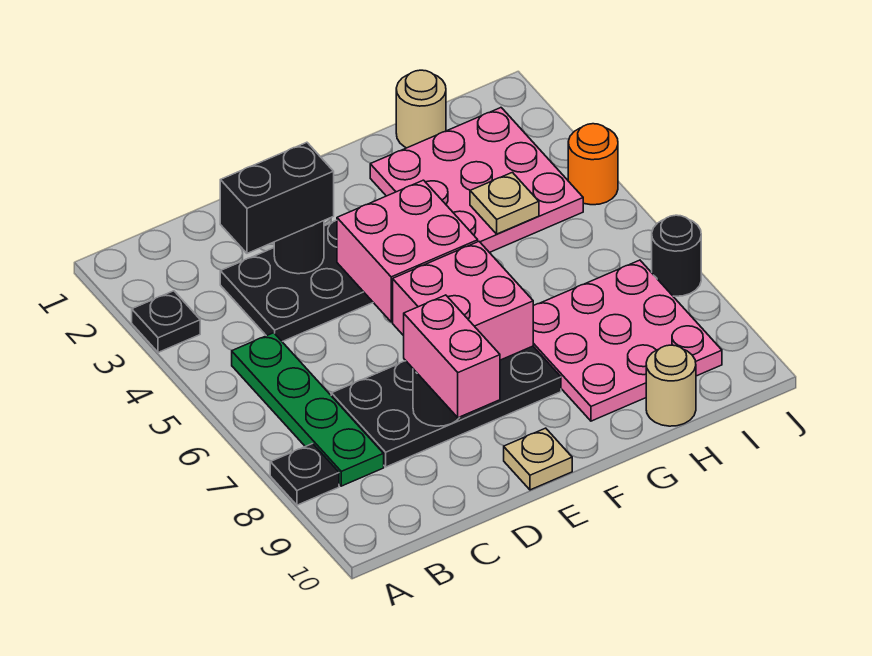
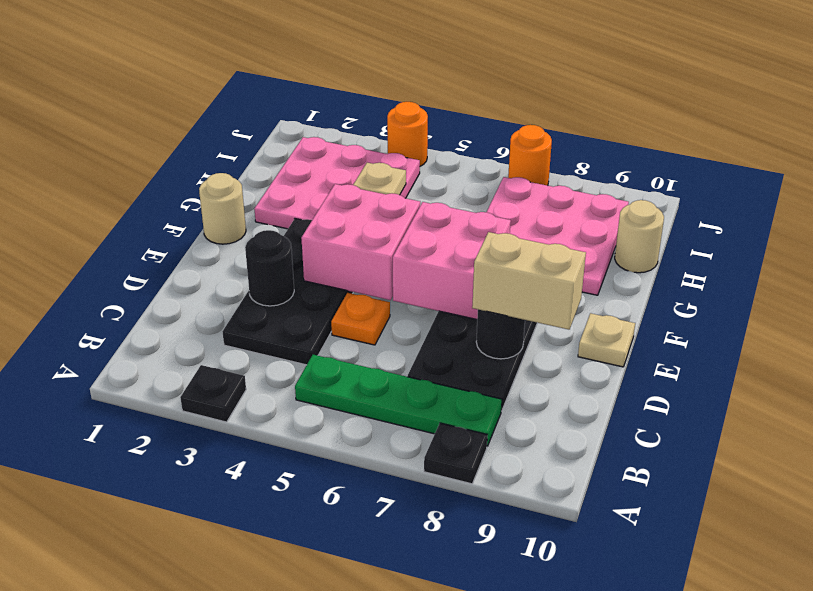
black brick C3:D3 level 3 -> none
none -> orange plate D5 level 1
pink brick D8:D9 level 3 -> tan brick D8:D9 level 3
tan round brick H1 level 1 -> tan round brick F1 level 1
black round brick J7 level 1 -> orange round brick J7 level 1

